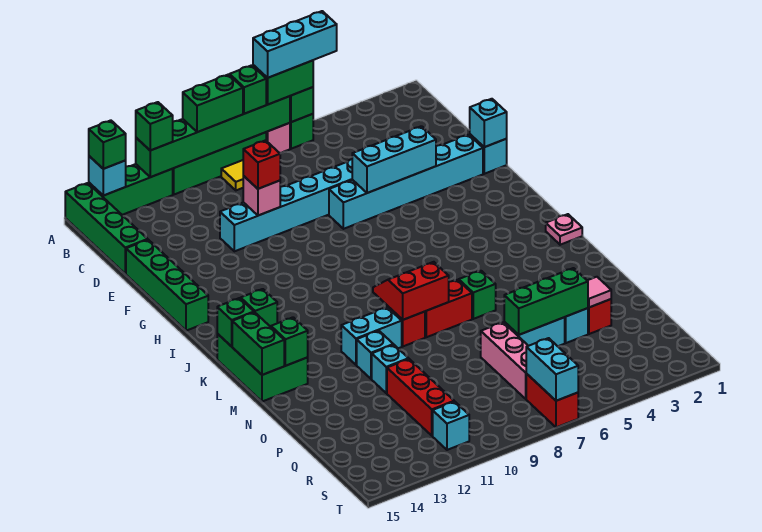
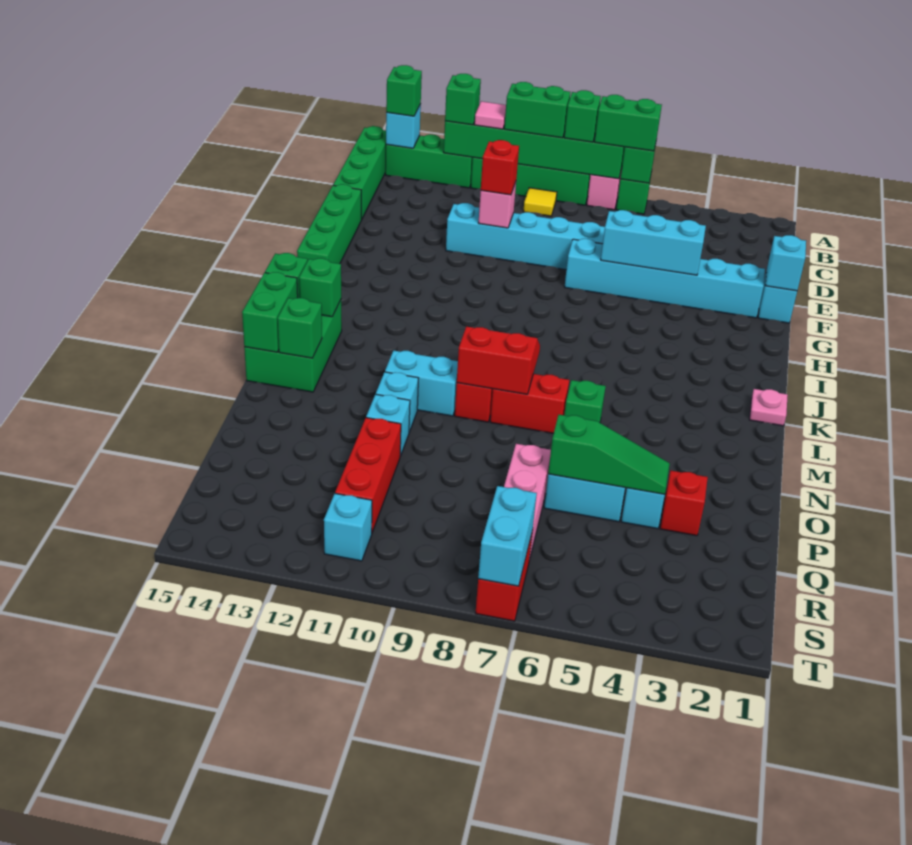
cyan brick A5:A7 level 4 -> none
pink tile P3 level 2 -> pink tile A11 level 3
green brick P4:P6 level 2 -> green slope P4:P6 level 2 top 6

